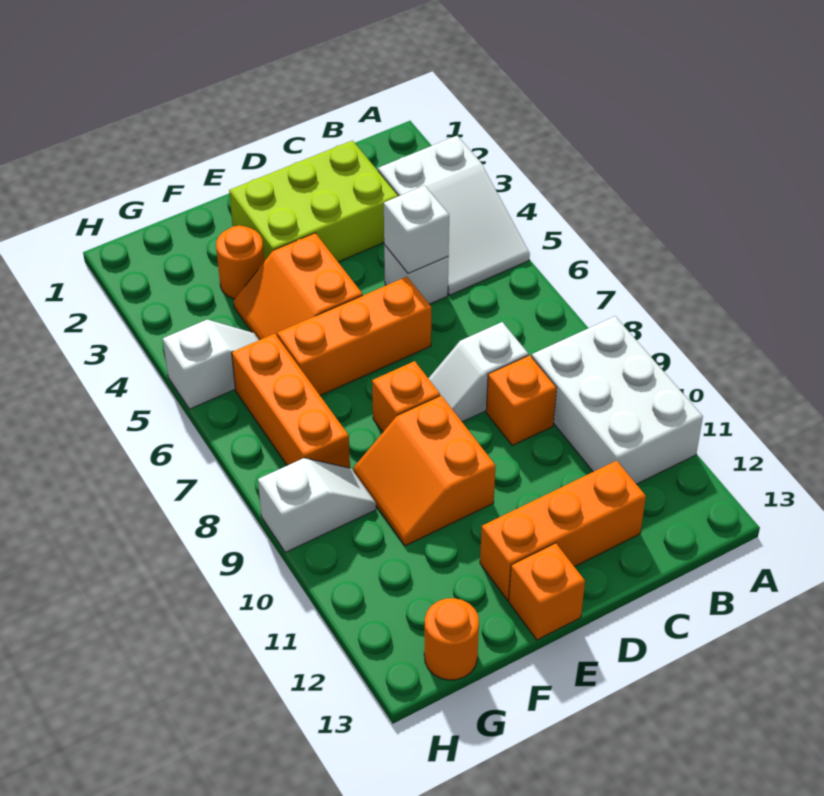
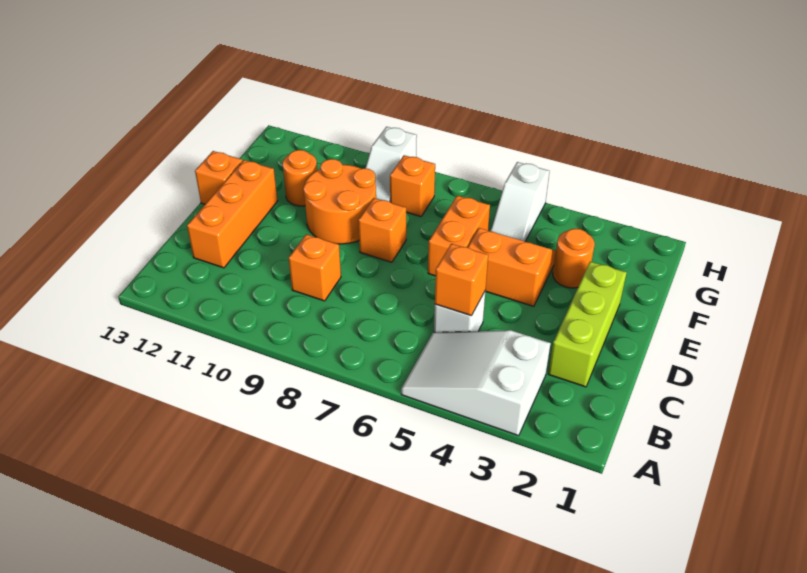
white brick A9:B11 level 1 -> none
lime brick C2:E3 level 1 -> lime brick C2:E2 level 1
white brick C5 level 2 -> orange brick C5 level 2
white slope C8:D8 level 1 top C -> none
orange brick D6:F6 level 1 -> orange brick E6:F6 level 1
orange slope E9:F10 level 1 top E -> orange round brick E9:F10 level 1
orange brick G6:G8 level 1 -> orange brick G8 level 1
orange round brick G13 level 1 -> orange round brick F11 level 1

